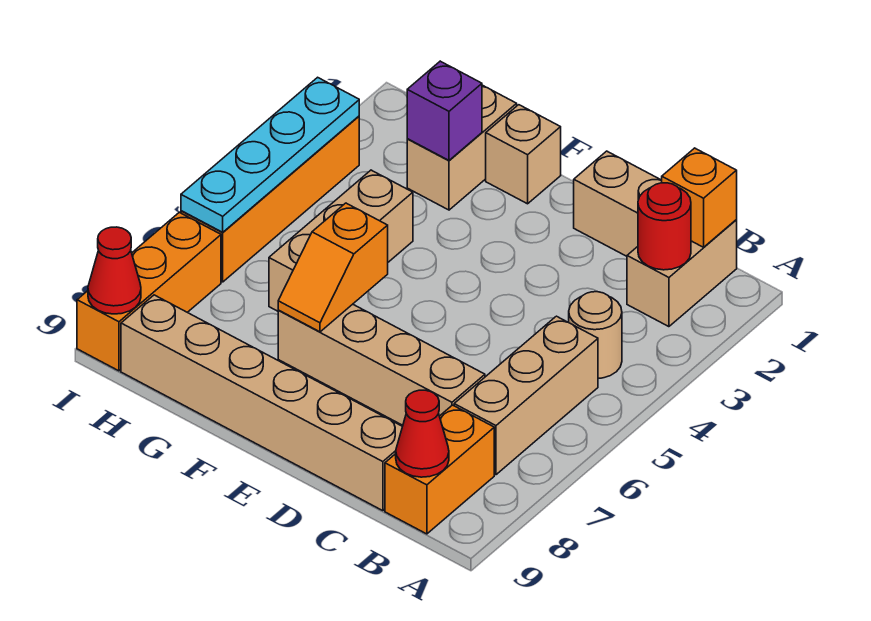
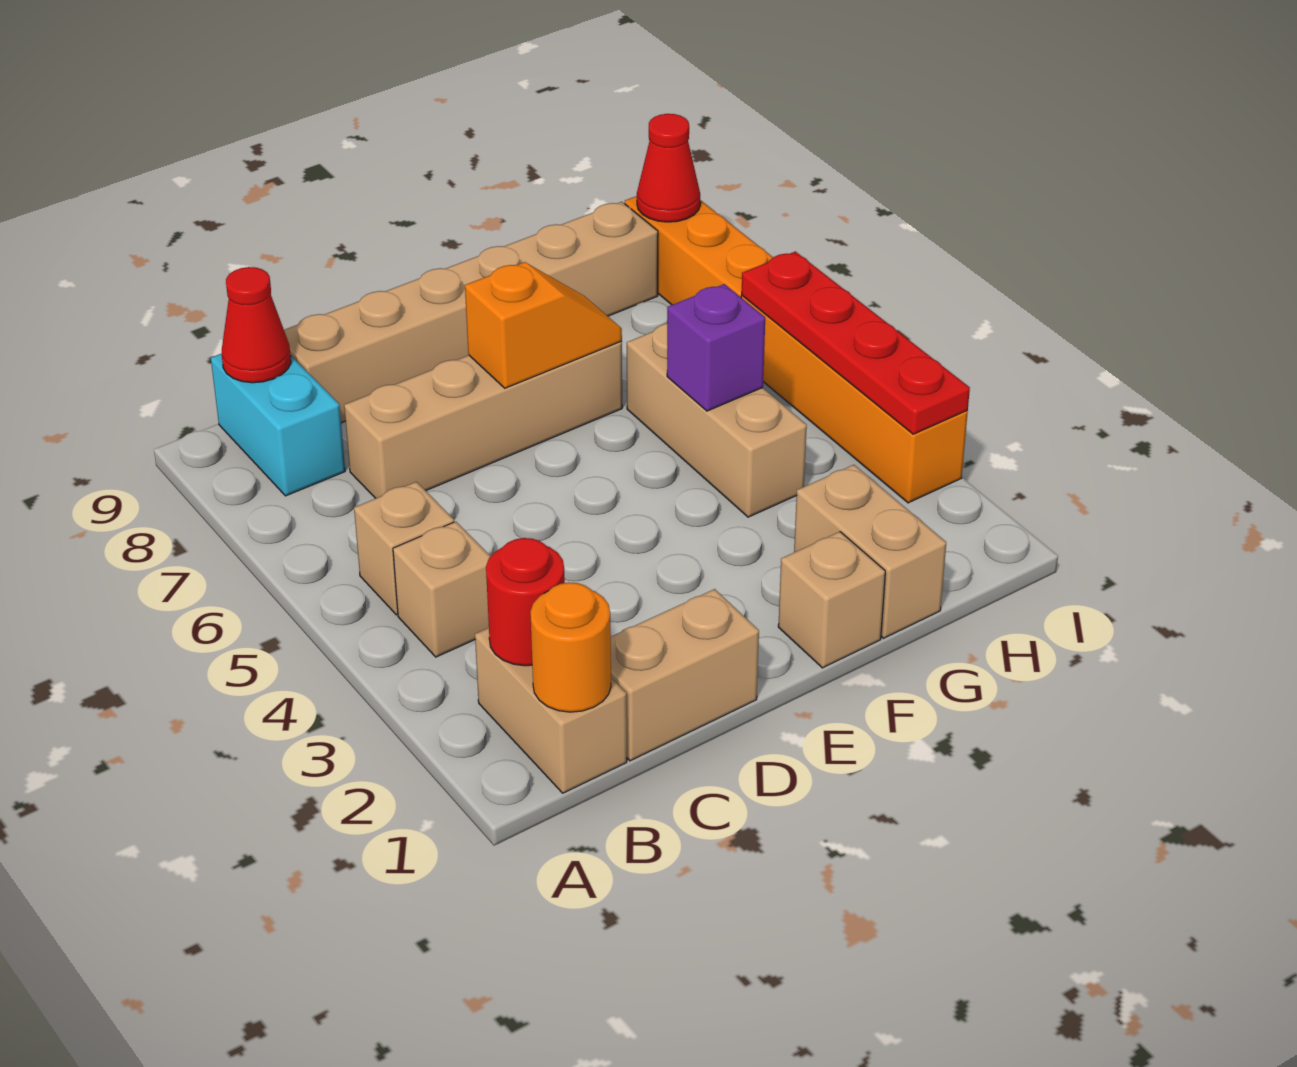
orange brick B1 level 2 -> orange round brick B1 level 2
tan round brick B4 level 1 -> tan brick B4 level 1
tan brick B5:B7 level 1 -> tan brick B5 level 1
orange brick B8:B9 level 1 -> cyan brick B8:B9 level 1
orange slope F6:F7 level 2 top 6 -> orange slope E7:F7 level 2 top E
purple brick G2 level 2 -> purple brick G5 level 2
cyan plate I3:I6 level 2 -> red plate I3:I6 level 2

